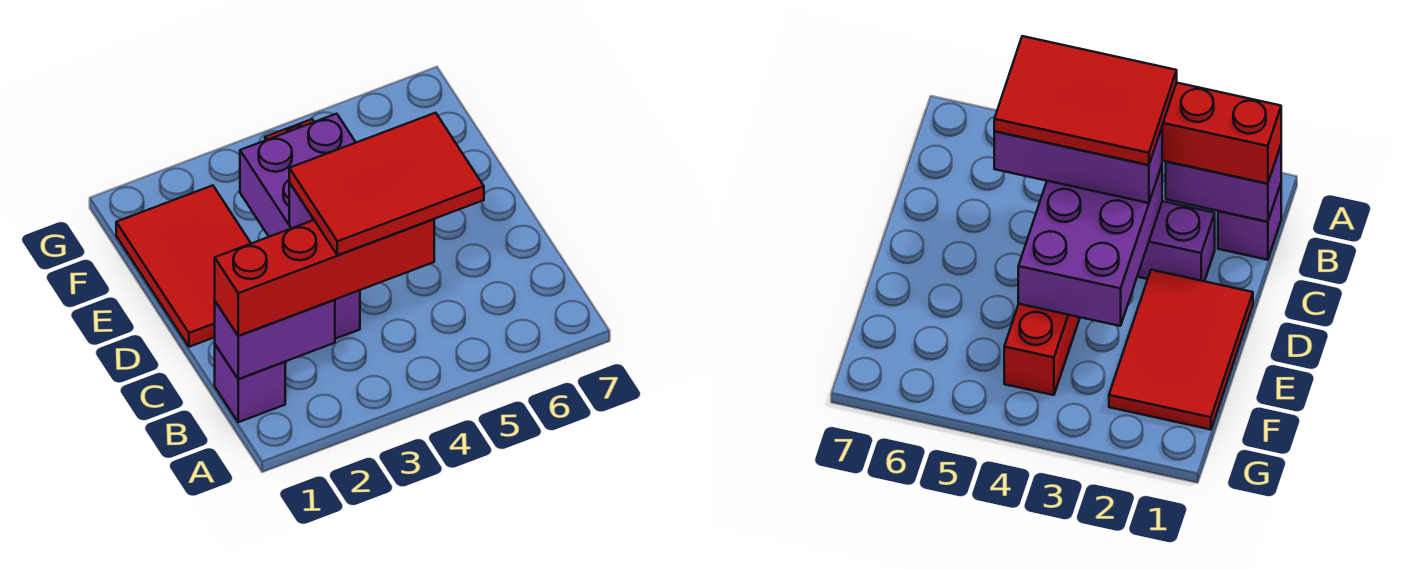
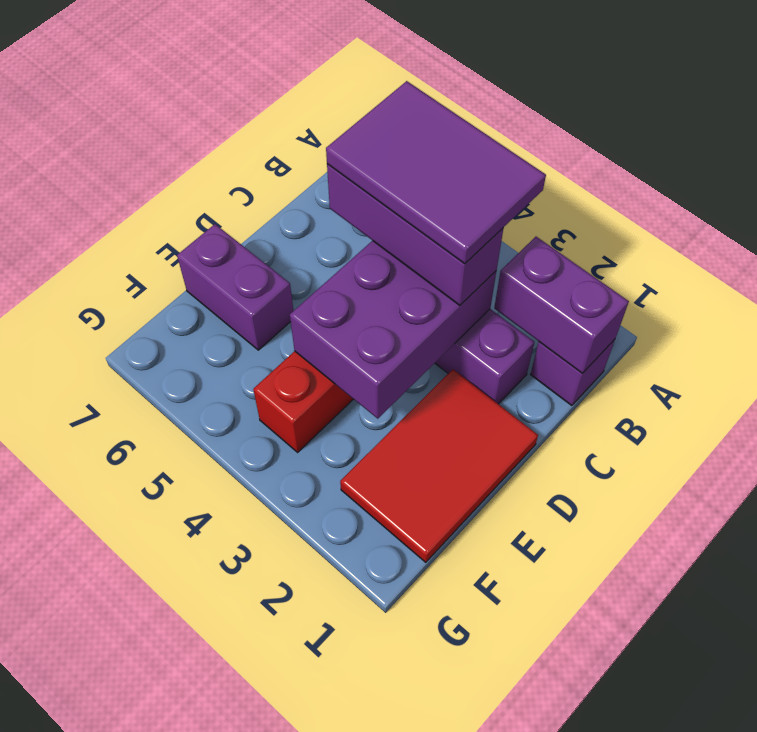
red brick B1:B4 level 3 -> none
red tile B3:C5 level 4 -> purple tile B3:C5 level 4
none -> purple brick E6:E7 level 1

